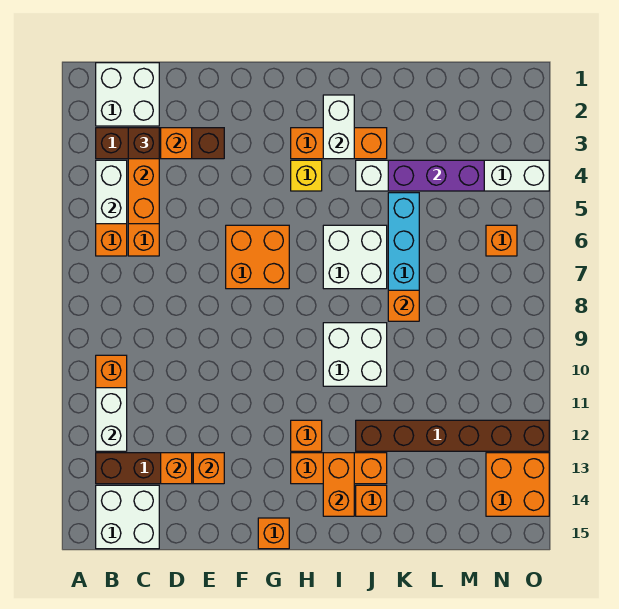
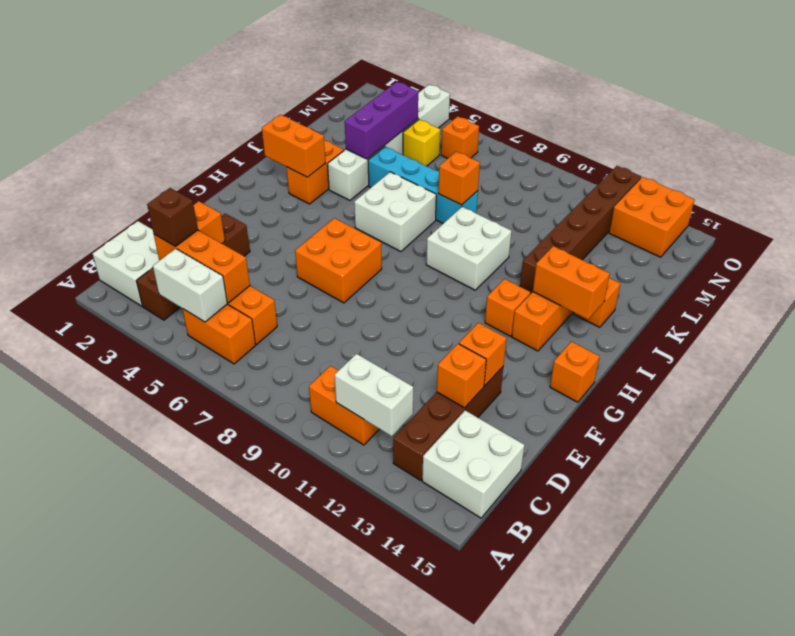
orange brick H3:J3 level 1 -> orange brick I3:J3 level 1
yellow brick H4 level 1 -> yellow brick M5 level 1
white brick I2:I3 level 2 -> orange brick I2:I3 level 2

